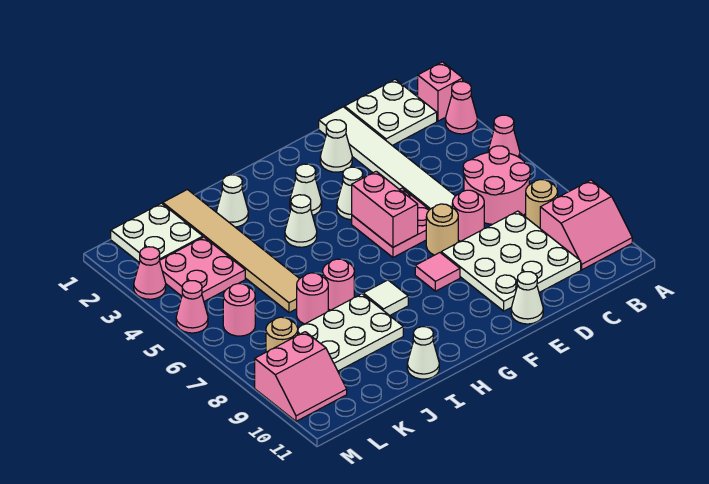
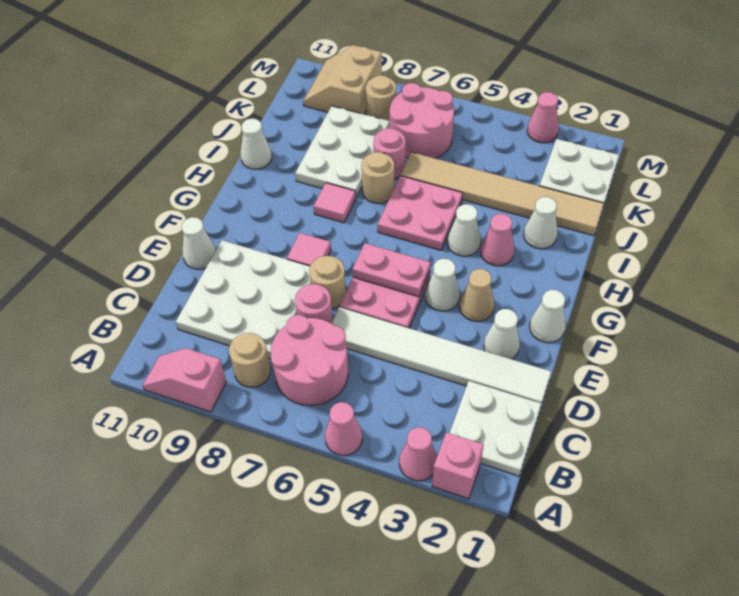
pink slope A9:B10 level 1 top 9 -> pink slope A9:A10 level 1 top 9
none -> tan cone F3 level 1
pink brick F5:F6 level 2 -> pink plate F5:F6 level 2
white cone G3 level 1 -> white cone F1 level 1
white tile H8 level 1 -> pink tile H8 level 1
pink round brick I7 level 1 -> tan round brick I7 level 1
pink plate K3:L4 level 1 -> pink plate H5:I6 level 1
pink round brick L6 level 1 -> pink round brick K6:L7 level 1
pink slope L9:M10 level 1 top 9 -> tan slope L9:M10 level 1 top 9
pink cone M5 level 1 -> pink cone H3 level 1

